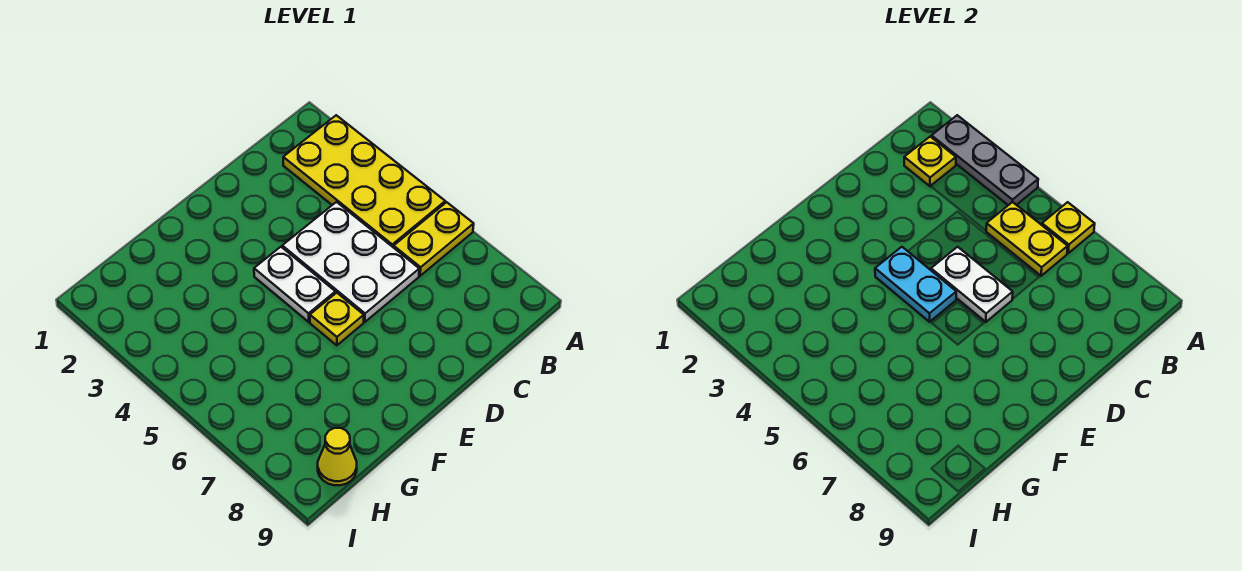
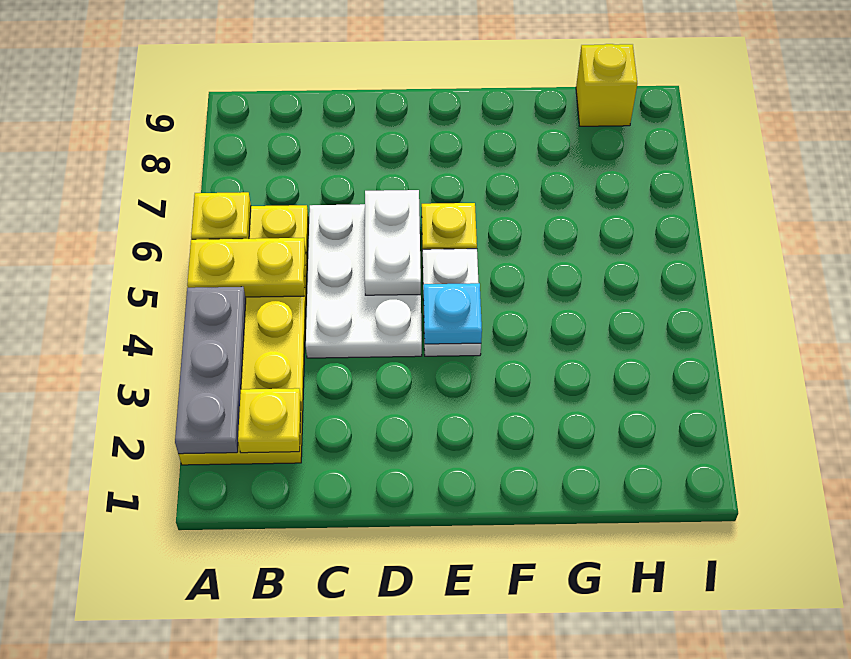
yellow plate B5:B6 level 2 -> yellow plate A5:B5 level 2
cyan plate E4:E5 level 2 -> cyan plate E4 level 2
yellow cone H9 level 1 -> yellow brick H9 level 1

